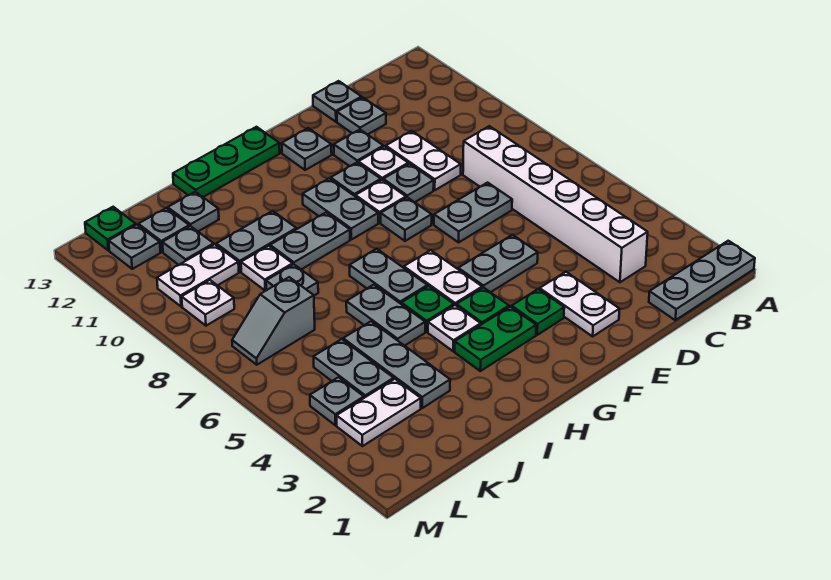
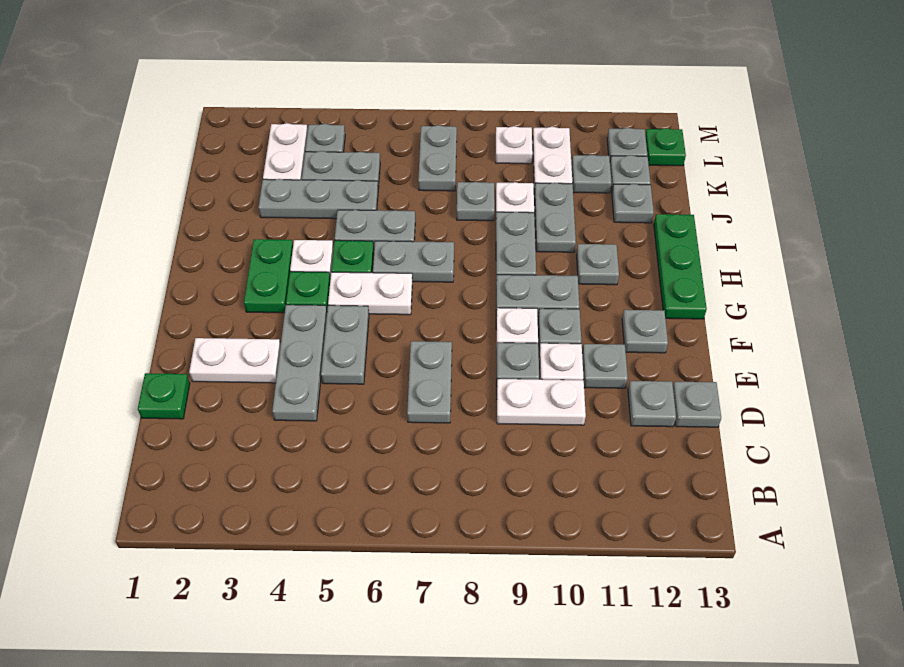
grey plate A1:C1 level 1 -> grey plate D4:F4 level 1
white brick C3:C8 level 1 -> none
green plate F3 level 1 -> green plate D1 level 1
grey plate F8 level 1 -> grey plate H11 level 1
grey slope K7:L7 level 1 top K -> grey plate K7:L7 level 1

